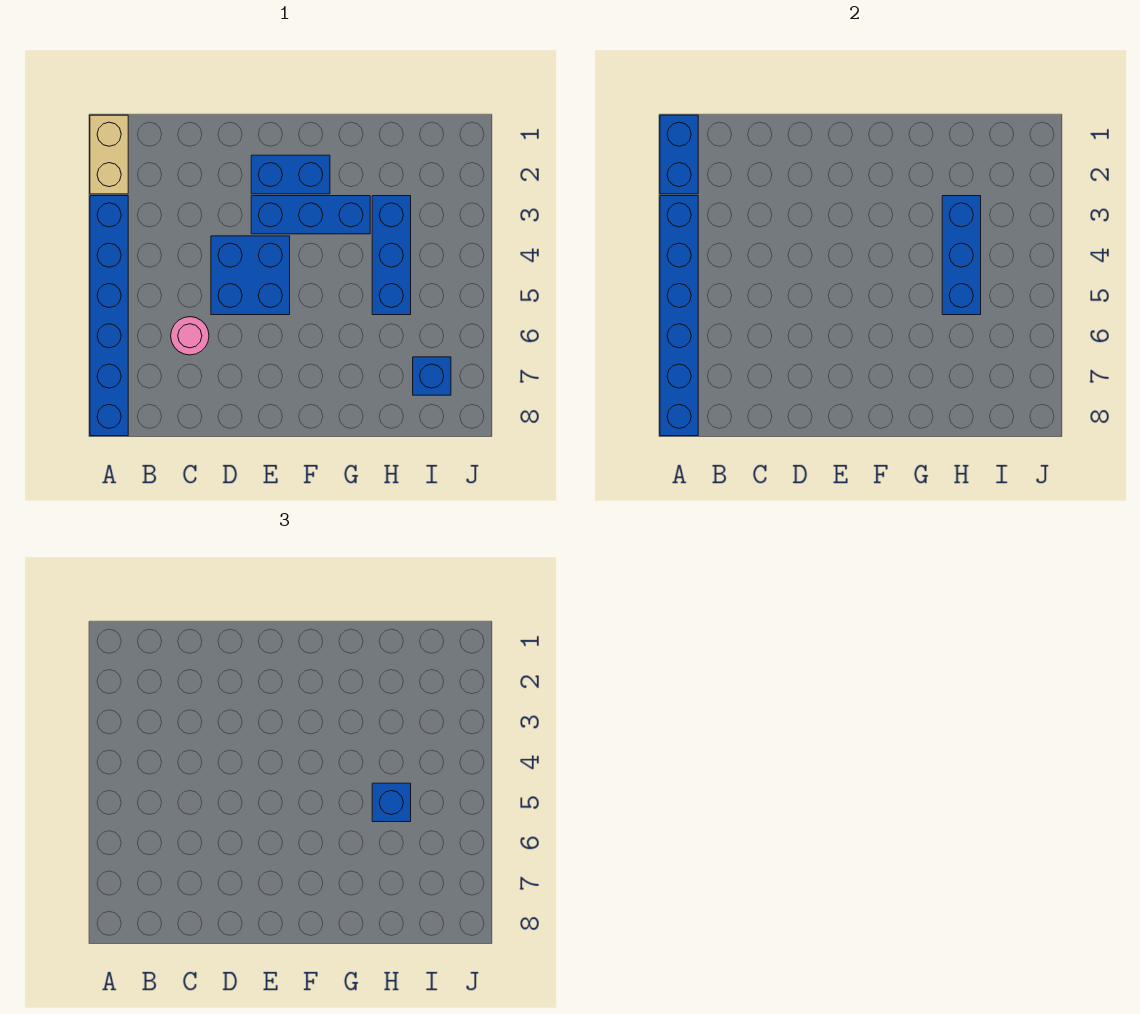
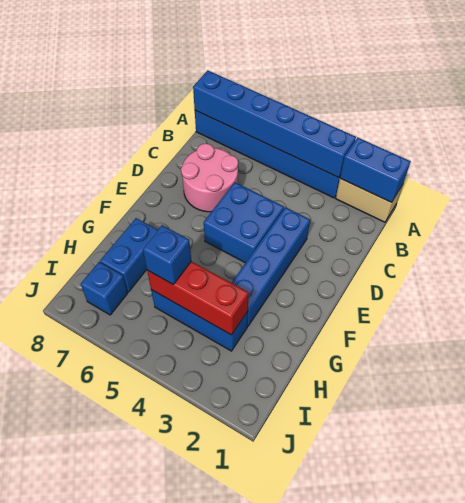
pink round brick C6 level 1 -> pink round brick C6:D7 level 1
blue brick E2:F2 level 1 -> blue brick G7:H7 level 1
blue brick E3:G3 level 1 -> blue brick D3:G3 level 1
blue brick H3:H5 level 2 -> red brick H3:H5 level 2

